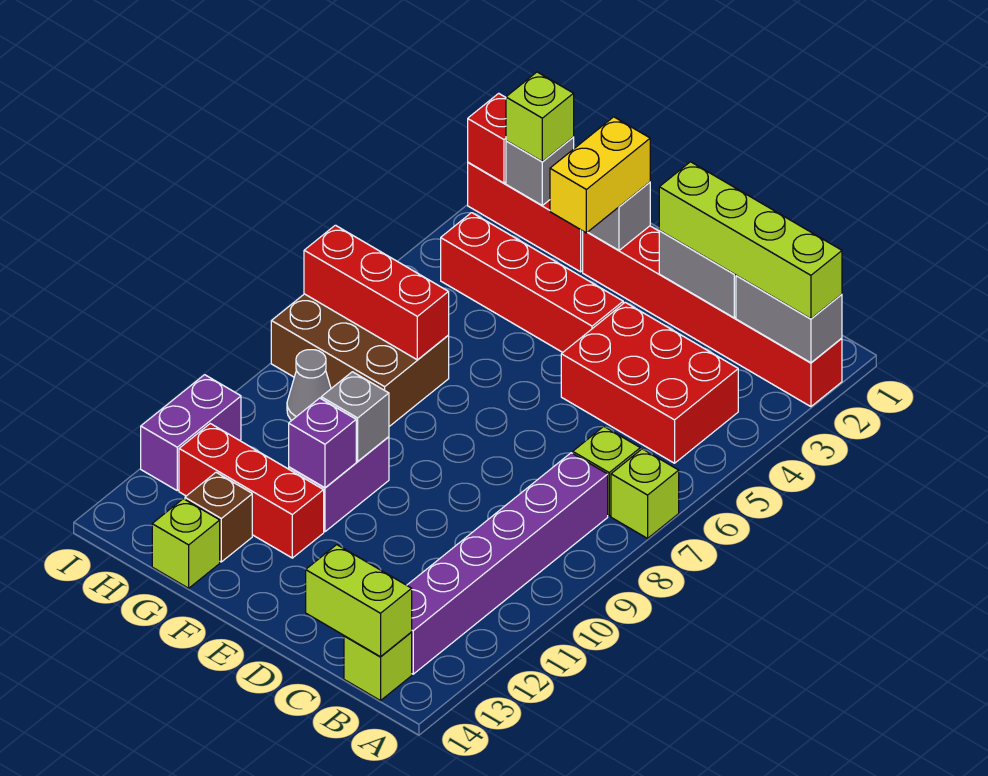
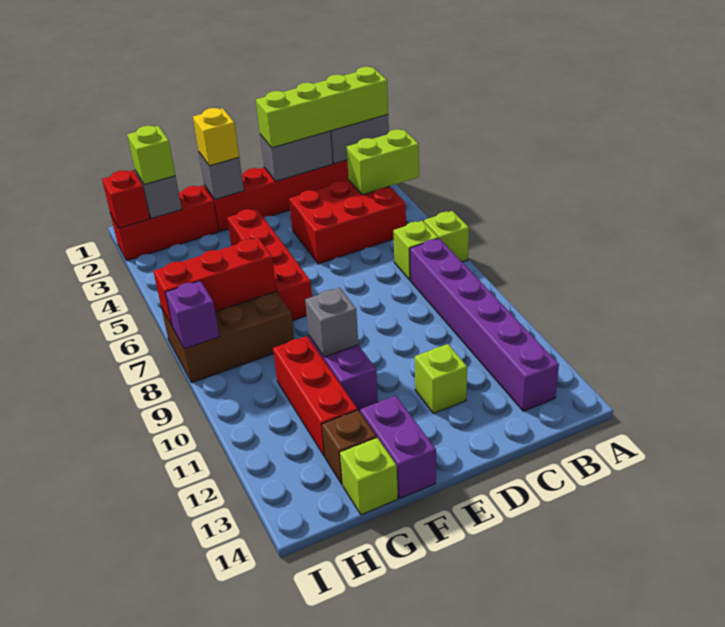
lime brick B14 level 1 -> lime brick D12 level 1
lime brick B14:C14 level 2 -> lime brick A4:B4 level 2
red brick E4:H4 level 1 -> red brick F4:F7 level 1
yellow brick F2:F3 level 3 -> yellow brick F2 level 3
purple brick F11 level 2 -> purple brick I8 level 2
red brick F12:H12 level 1 -> red brick G10:G12 level 1
grey cone H9 level 1 -> none
purple brick I11:I12 level 1 -> purple brick F13:F14 level 1

